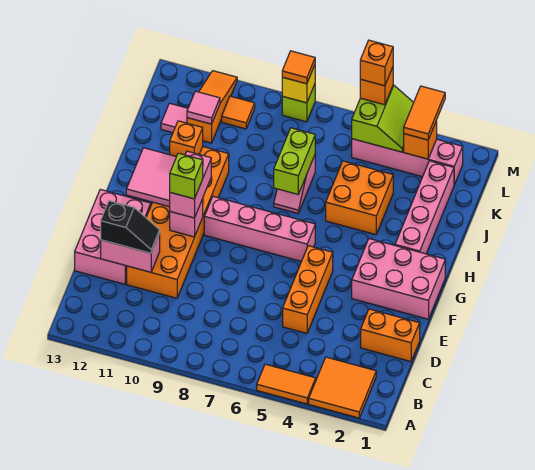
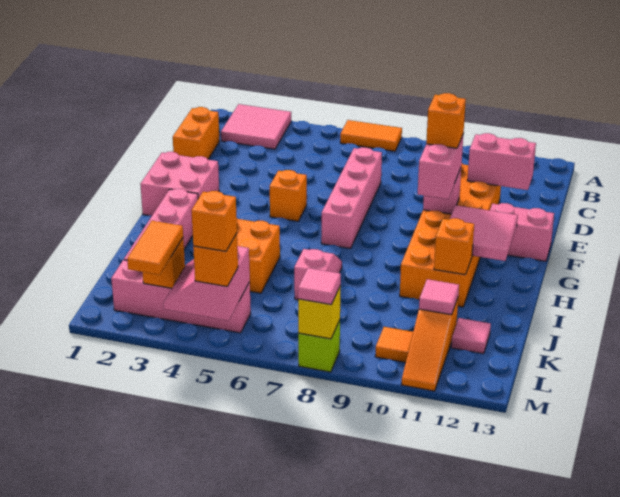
orange tile A2:B3 level 1 -> pink tile A2:B3 level 1
orange tile A4:A5 level 1 -> orange tile A6:A7 level 1
orange brick D1:D2 level 1 -> orange brick C1:D1 level 1
orange brick D5:F5 level 1 -> orange brick F5 level 1
black slope D11:D12 level 3 top 12 -> none
pink brick D12:F13 level 1 -> pink brick F12:F13 level 1
pink brick F1:G3 level 1 -> pink brick F1:G2 level 1
lime brick F10 level 4 -> orange brick F10 level 4
pink brick G6:G9 level 1 -> pink brick D7:G7 level 1
lime brick I7:J7 level 2 -> none
lime slope L4:M5 level 2 top 5 -> pink slope L4:M5 level 2 top 5
orange tile M8 level 3 -> pink tile M8 level 3

